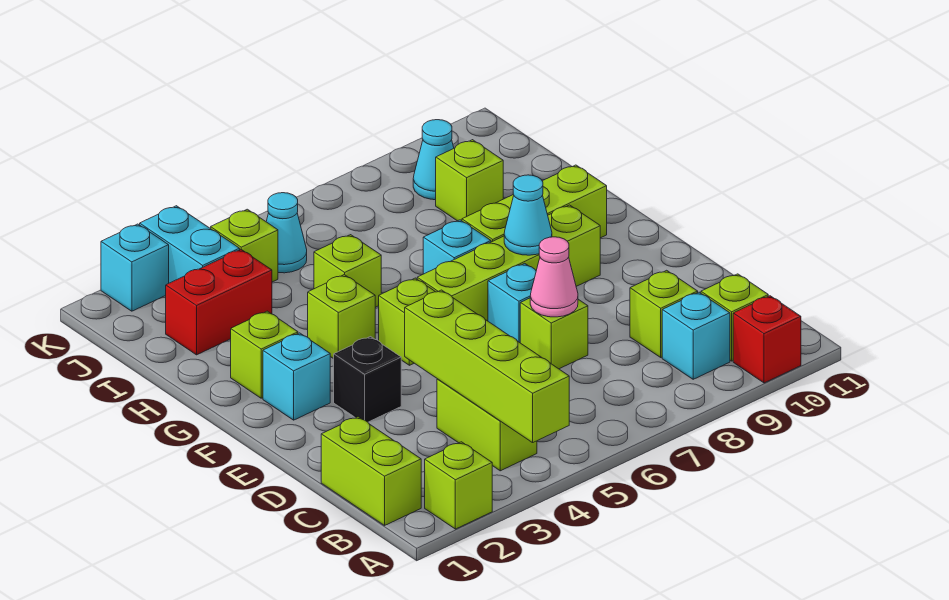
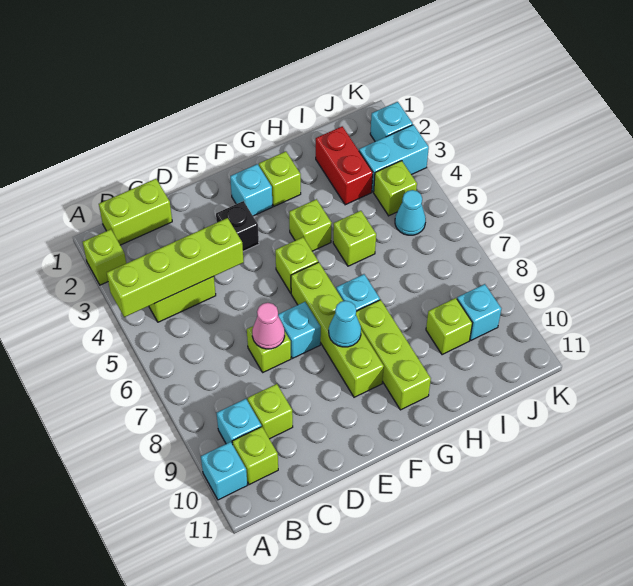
red brick A10 level 1 -> cyan brick A10 level 1
cyan cone J9 level 1 -> cyan brick J9 level 1

